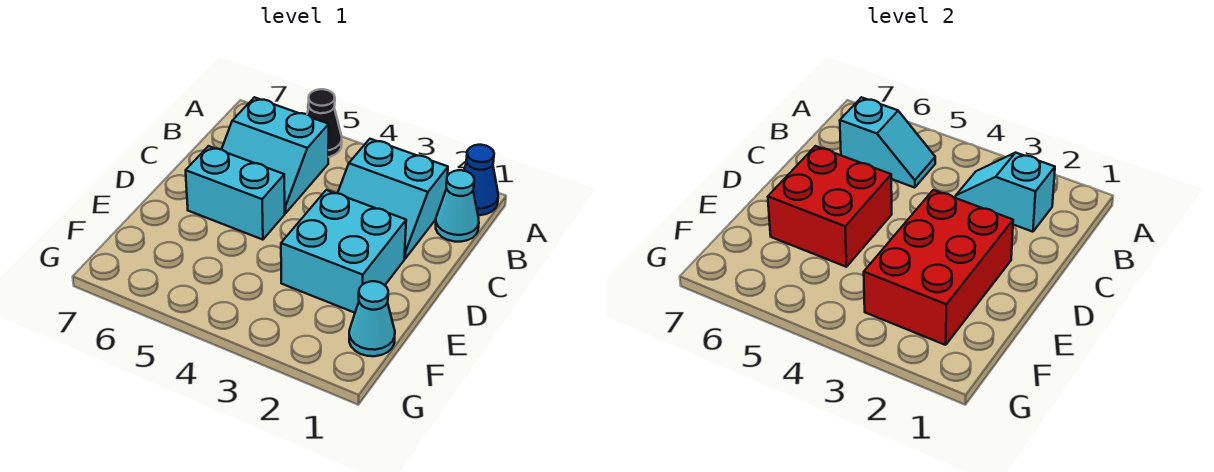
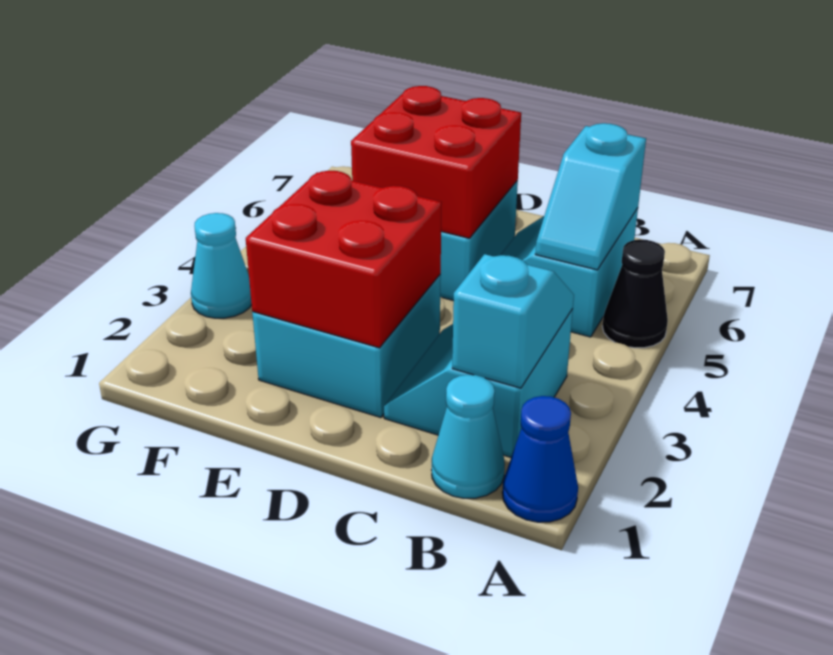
red brick D2:F3 level 2 -> red brick D2:E3 level 2
cyan cone F1 level 1 -> cyan cone G3 level 1

